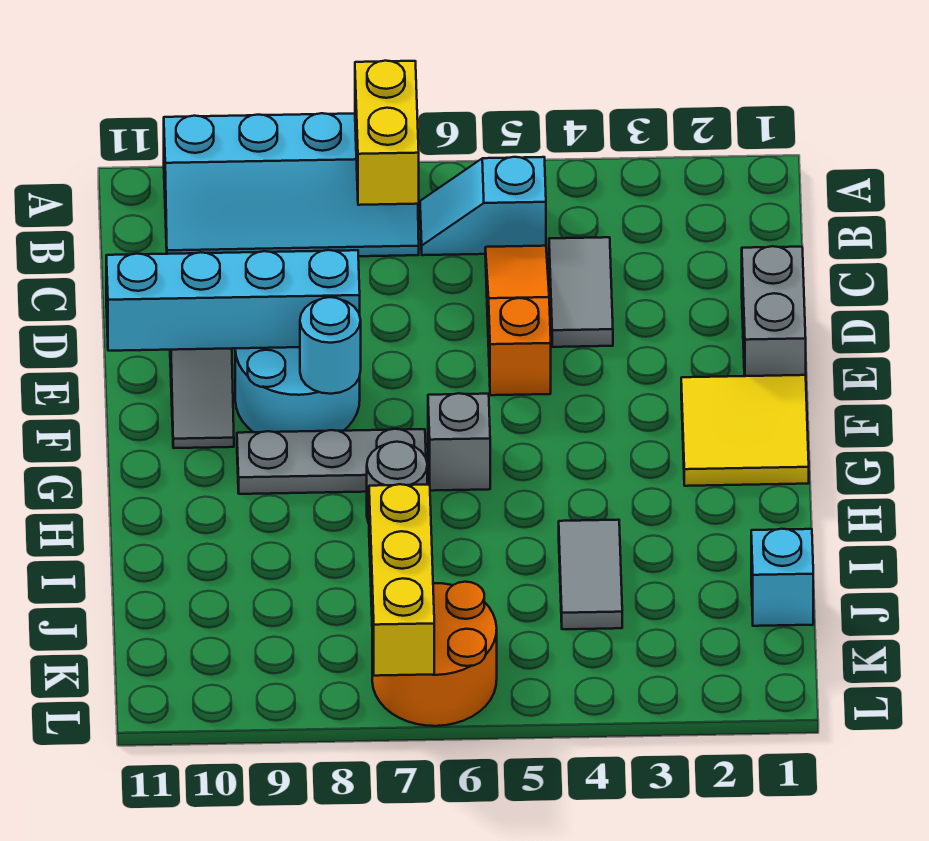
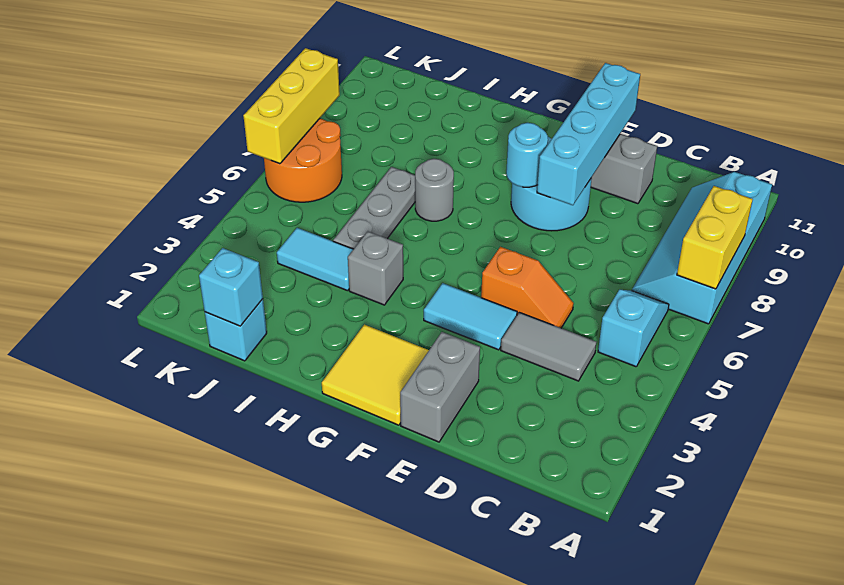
yellow brick A7:B7 level 2 -> yellow brick A7:A8 level 2
orange slope C5:E5 level 1 top E -> orange slope D5:E5 level 1 top E
grey brick D1:E1 level 1 -> grey brick E1:E2 level 1
none -> cyan tile E4:F4 level 1
grey brick G6 level 1 -> grey brick H4 level 1
grey plate G7:G9 level 1 -> grey plate I5:I7 level 1
grey tile I4:J4 level 1 -> cyan tile I4:J4 level 1
none -> cyan brick J1 level 2
yellow brick J7:L7 level 2 -> yellow brick L6:L8 level 2

